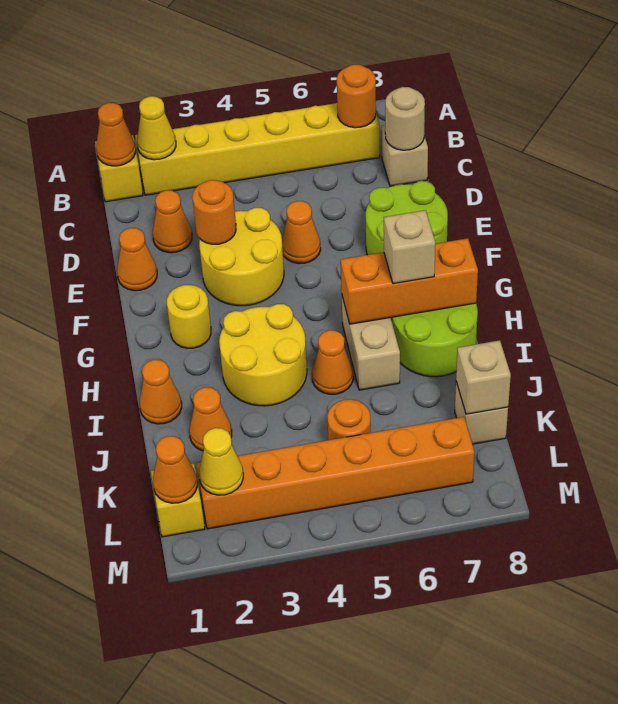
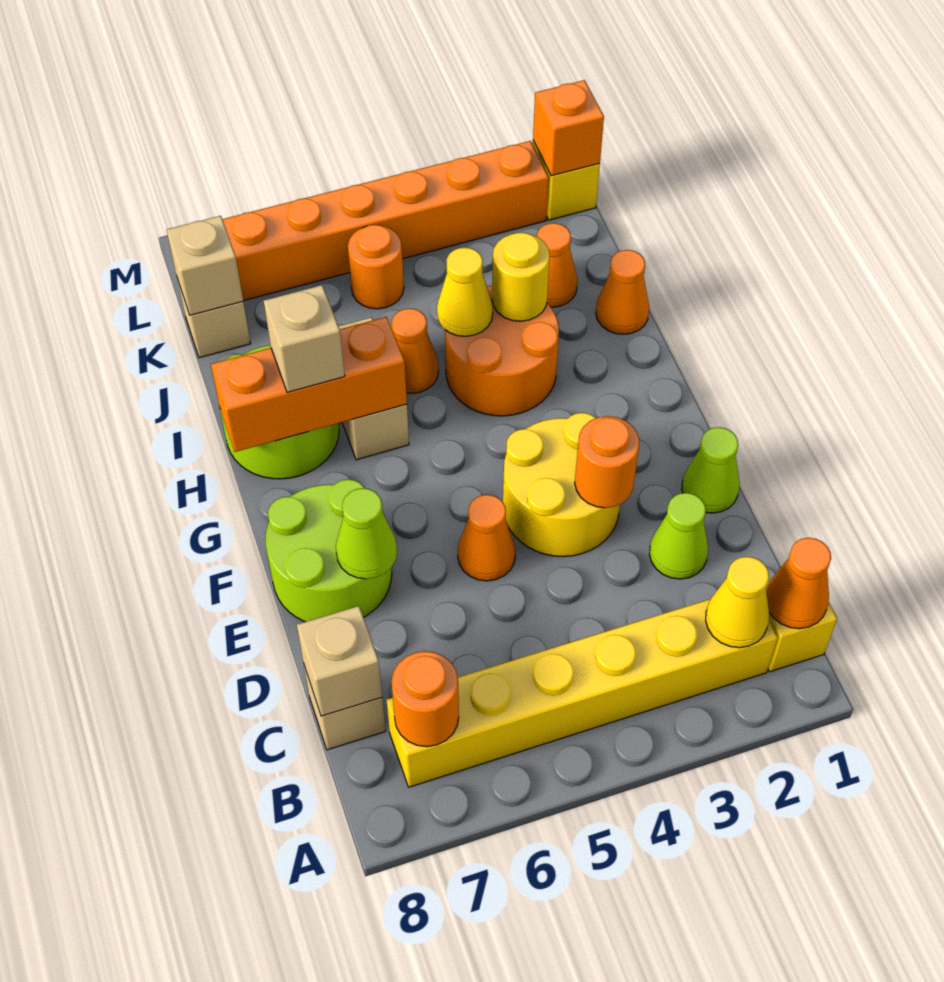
tan round brick C8 level 2 -> tan brick C8 level 2
orange cone D2 level 1 -> lime cone D2 level 1
orange cone E1 level 1 -> lime cone E1 level 1
none -> lime cone E7 level 2
yellow round brick G2 level 1 -> yellow round brick I3 level 2
yellow round brick H3:I4 level 1 -> orange round brick H3:I4 level 1
orange cone L1 level 2 -> orange brick L1 level 2
yellow cone L2 level 2 -> yellow cone I4 level 2

